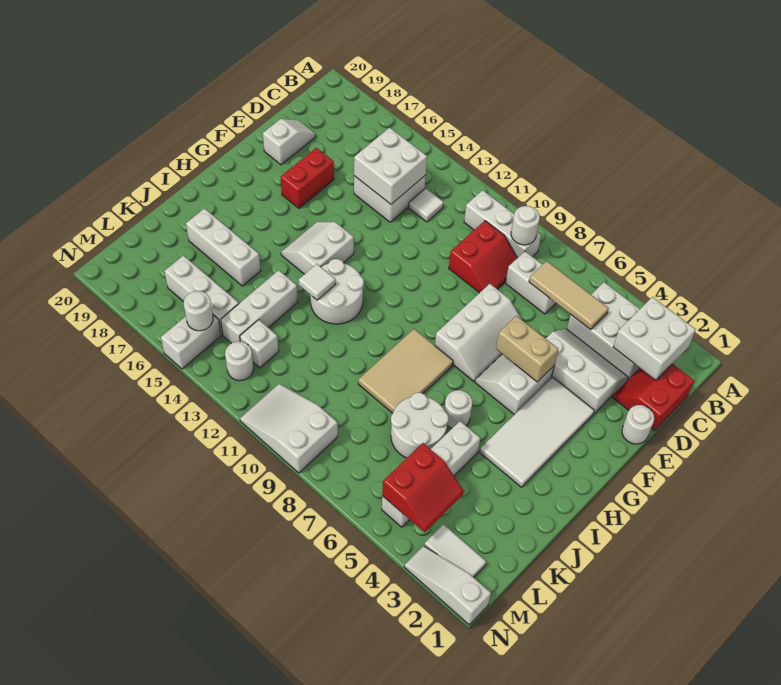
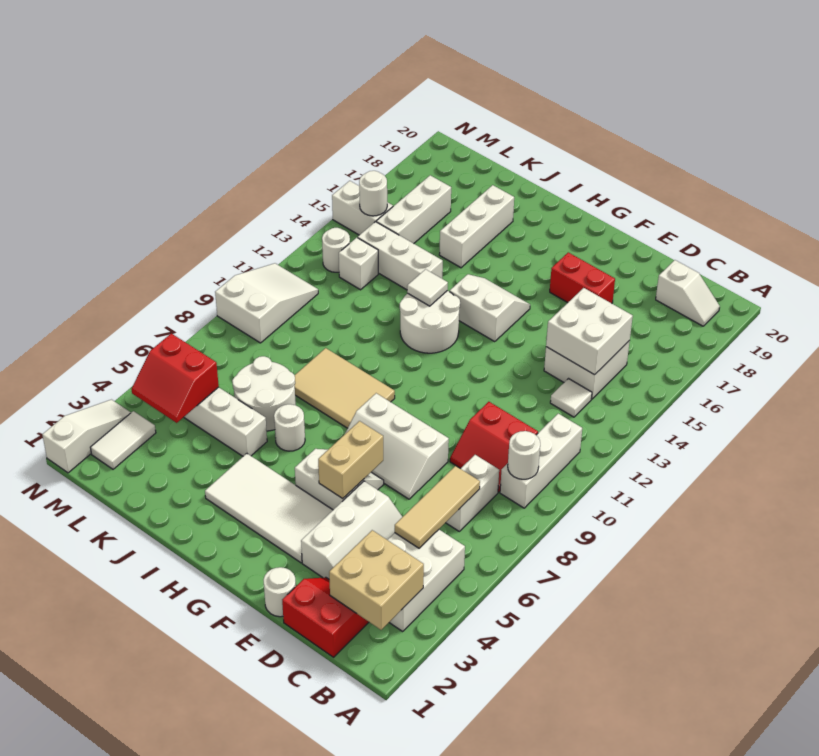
white brick B2:C3 level 2 -> tan brick B2:C3 level 2
white slope D19:E19 level 1 top E -> white slope B19:C19 level 1 top C

